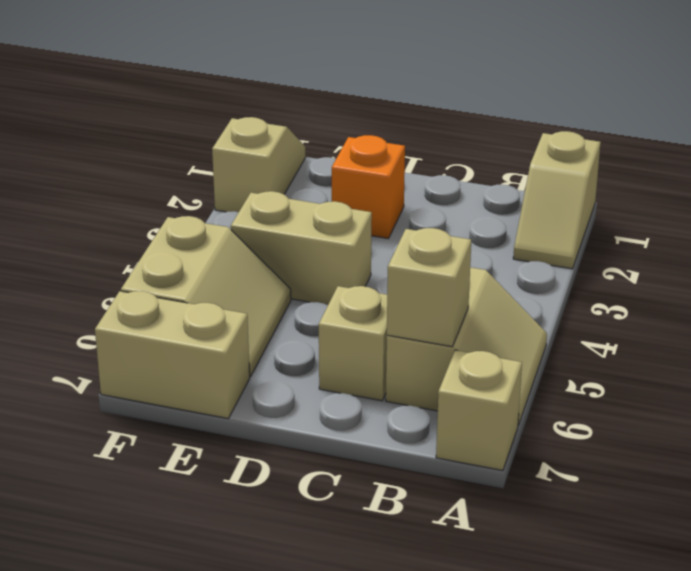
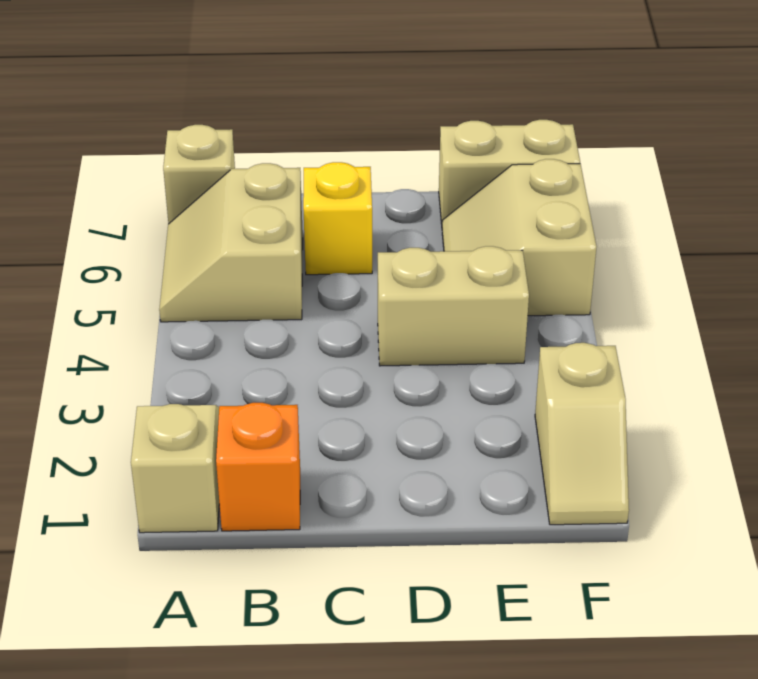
tan brick B6 level 2 -> none
tan brick C6 level 1 -> yellow brick C6 level 1
orange brick D2 level 1 -> orange brick B1 level 1

